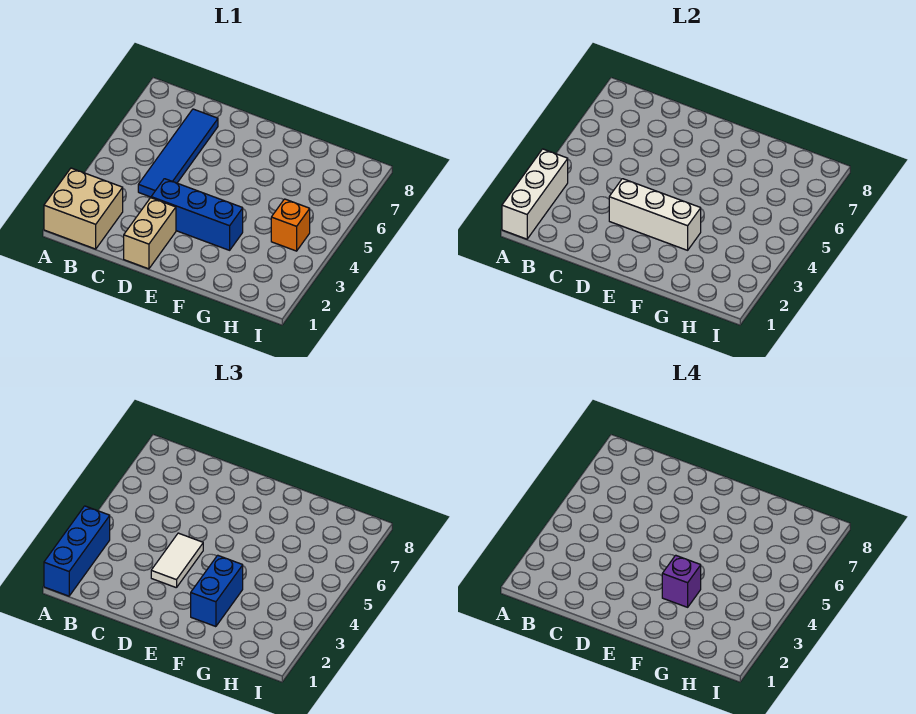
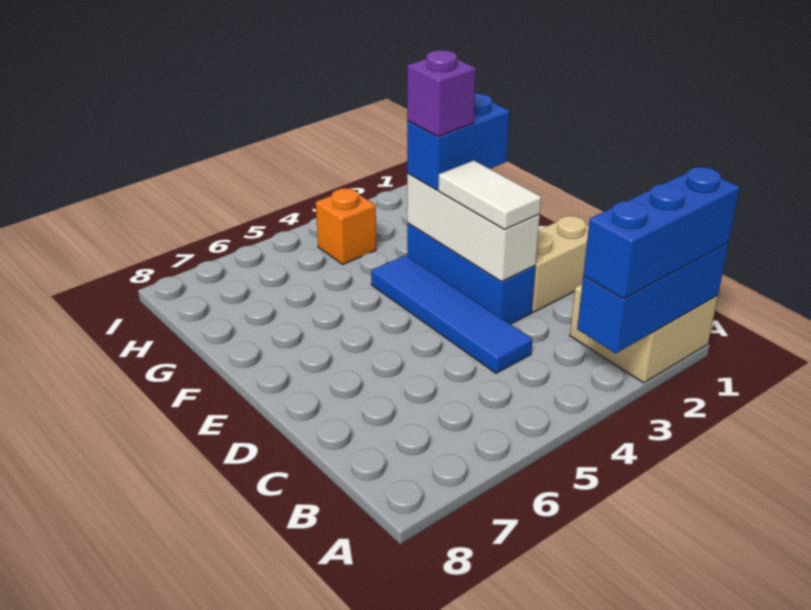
white brick A1:A3 level 2 -> blue brick A1:A3 level 2
blue tile C4:C7 level 1 -> blue tile C4:F4 level 1
white tile D3:D4 level 3 -> white tile D3:E3 level 3

